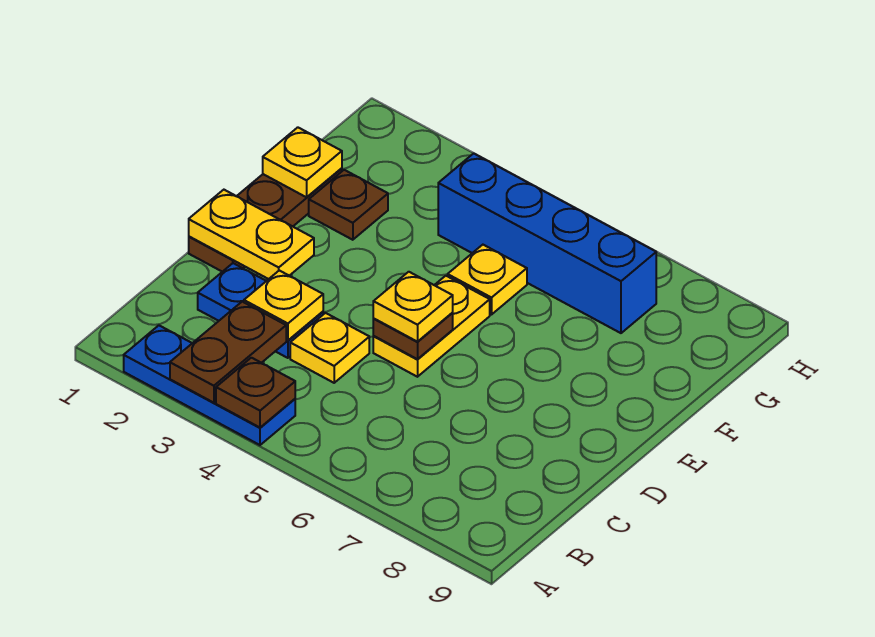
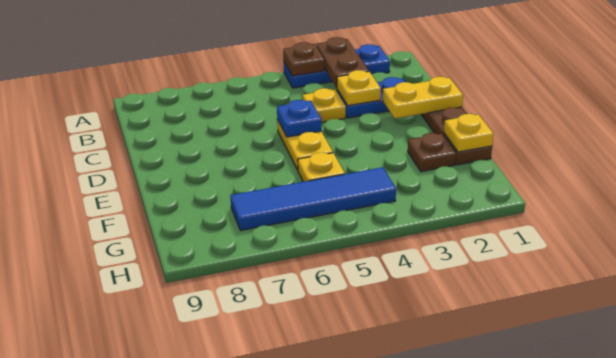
brown plate D5 level 2 -> blue plate D5 level 2
yellow plate D5 level 3 -> none
blue brick G4:G7 level 1 -> blue tile G4:G7 level 1

